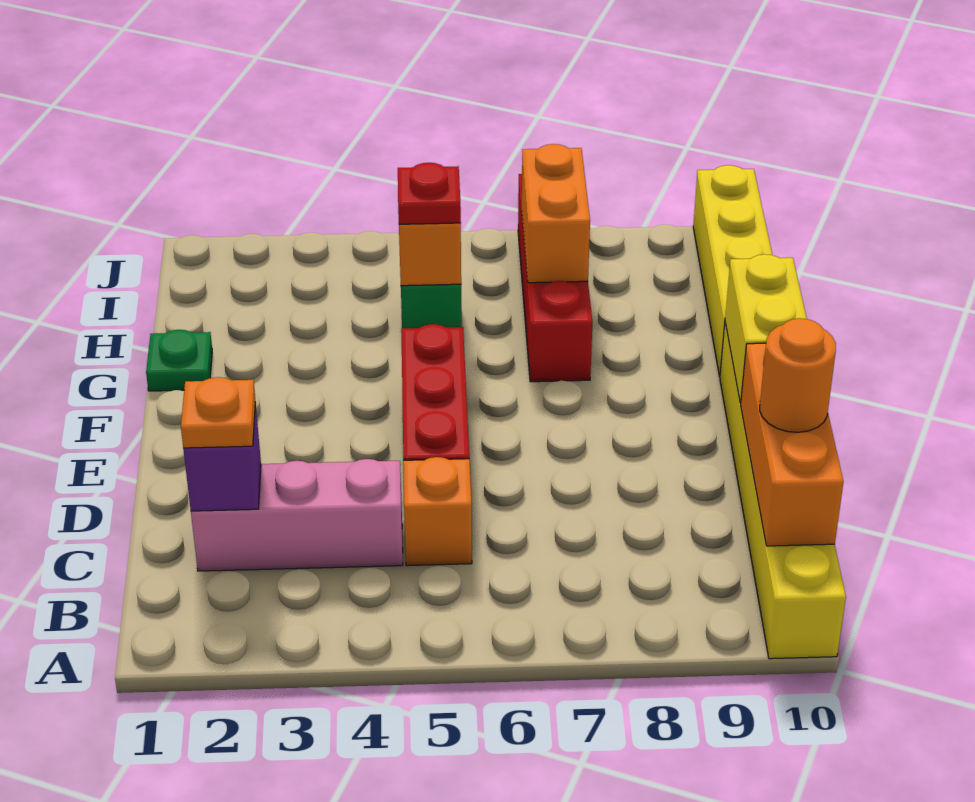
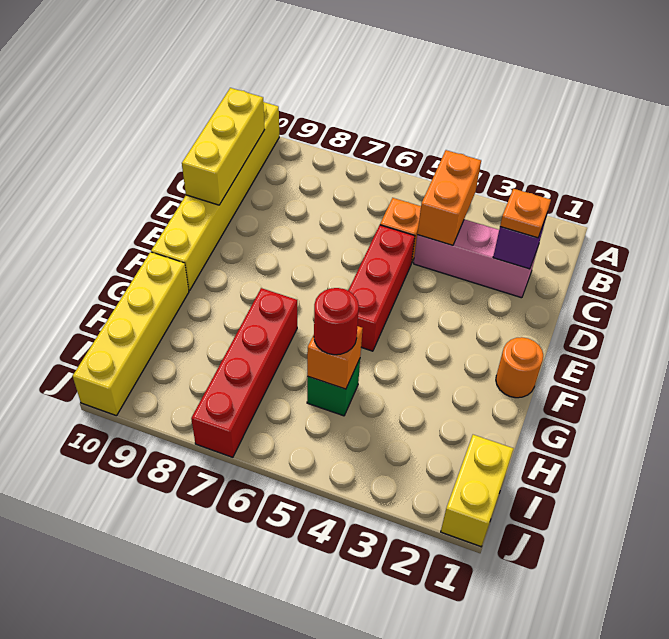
orange brick B10:D10 level 2 -> yellow brick B10:D10 level 2
orange round brick C10 level 3 -> orange round brick F1 level 1
yellow brick E10:F10 level 2 -> yellow brick I1:J1 level 1
green plate G1 level 1 -> none
red plate H5 level 3 -> red round brick H5 level 3
orange brick H7:I7 level 2 -> orange brick B4:C4 level 2

